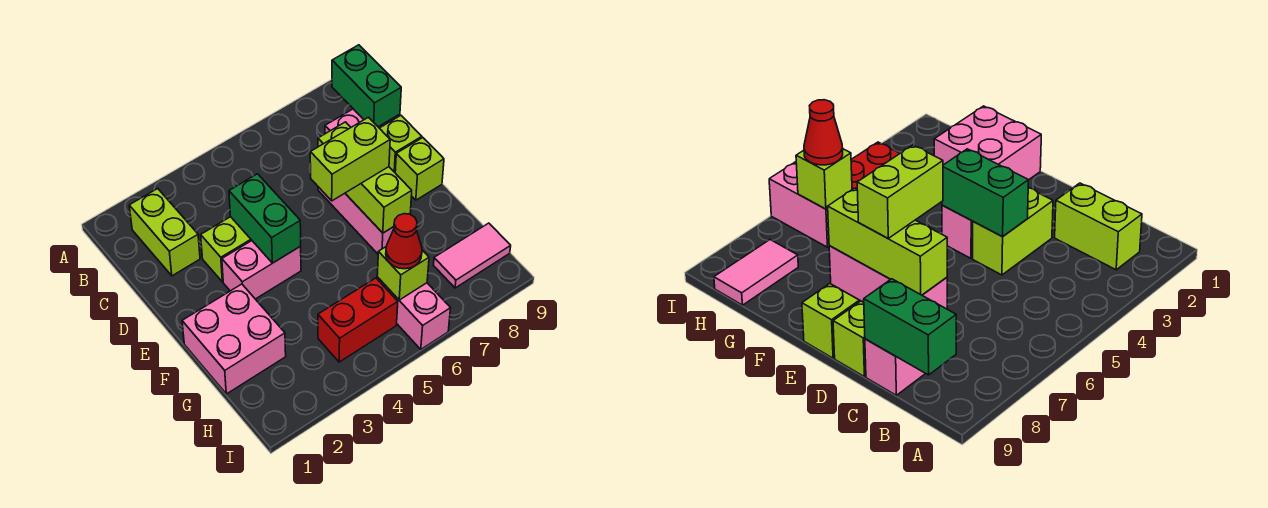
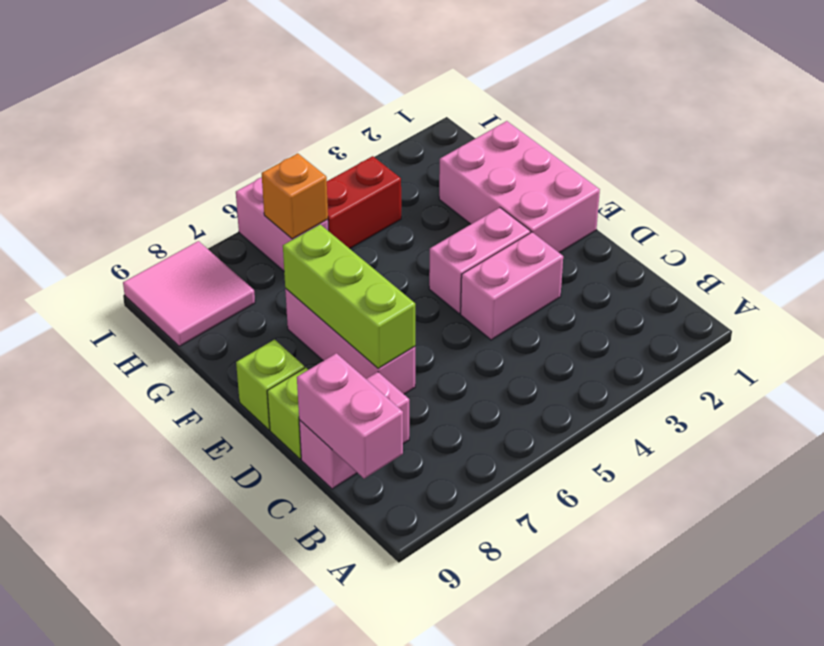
lime brick B2:C2 level 1 -> none
green brick B9:C9 level 2 -> pink brick B9:C9 level 2
lime brick D3:D4 level 1 -> pink brick D3:D4 level 1
green brick D4:E4 level 2 -> none
lime brick E6:E7 level 3 -> none
pink brick F1:G2 level 1 -> pink brick E1:G2 level 1
lime brick H6 level 2 -> orange brick H6 level 2
red cone H6 level 3 -> none
pink tile H8:H9 level 1 -> pink tile H8:I9 level 1

